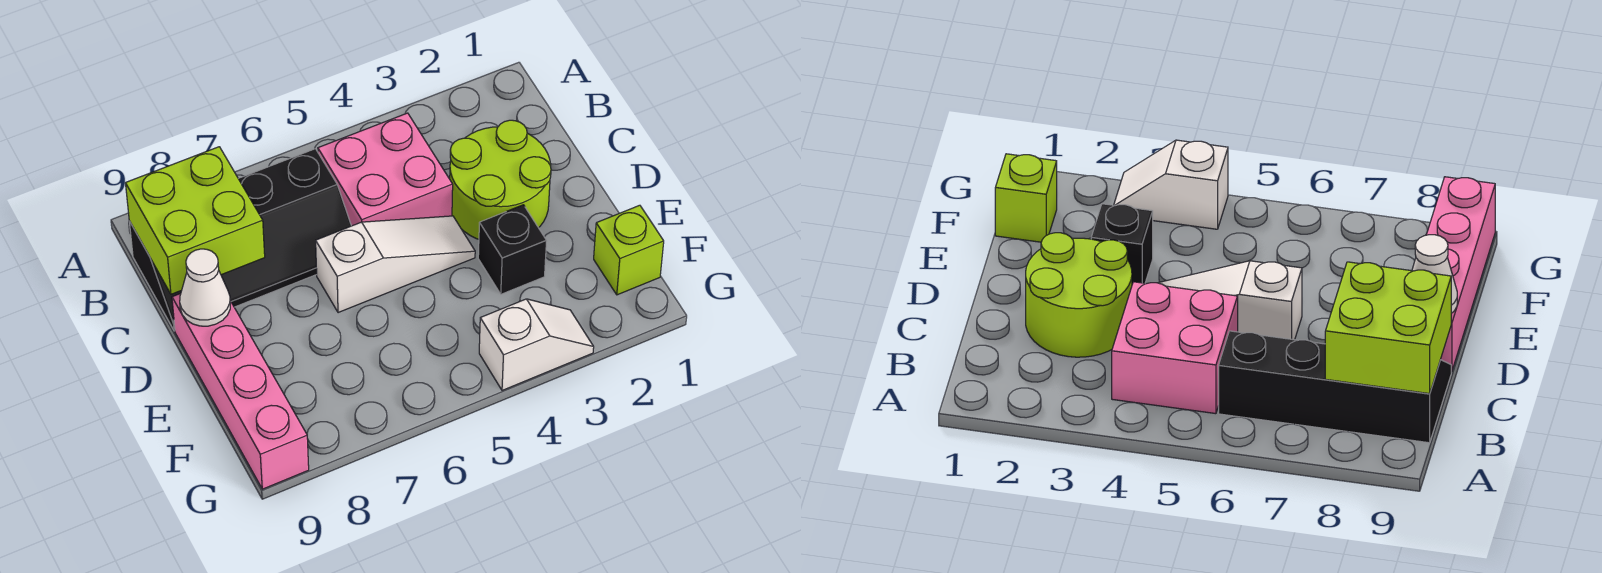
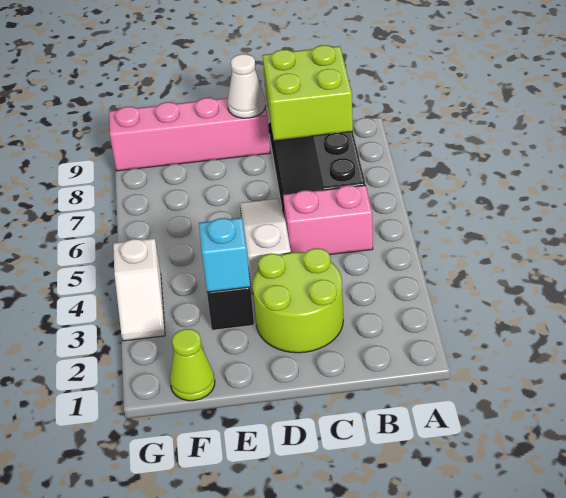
pink brick B4:C5 level 1 -> pink brick B5:C5 level 1
white slope D4:D6 level 1 top 6 -> white slope D4:D6 level 1 top 4
none -> cyan brick E3 level 2
lime brick F1 level 1 -> lime cone F1 level 1

